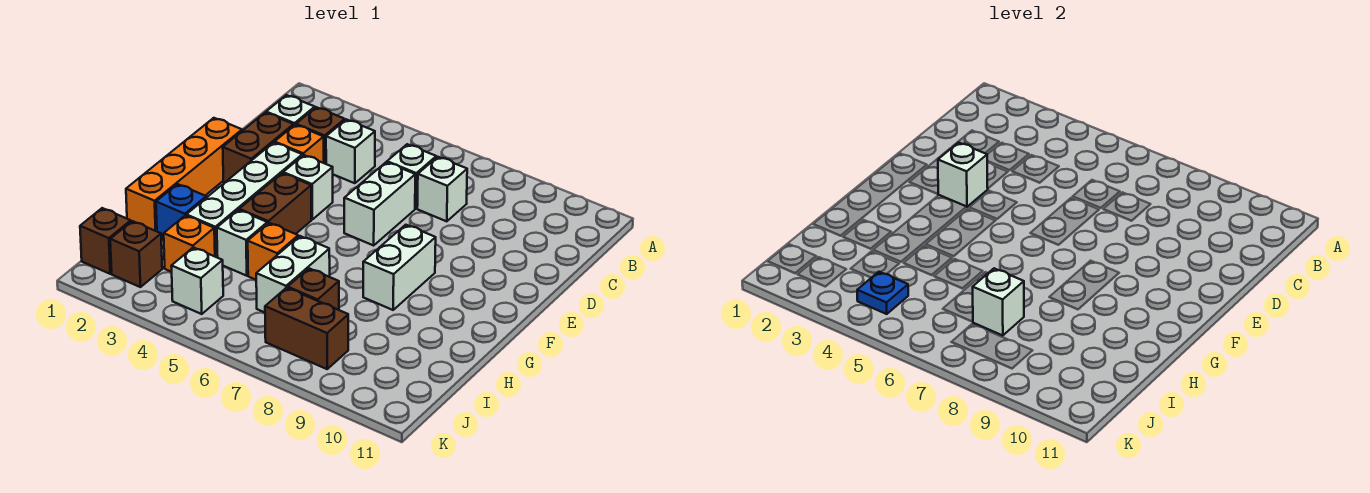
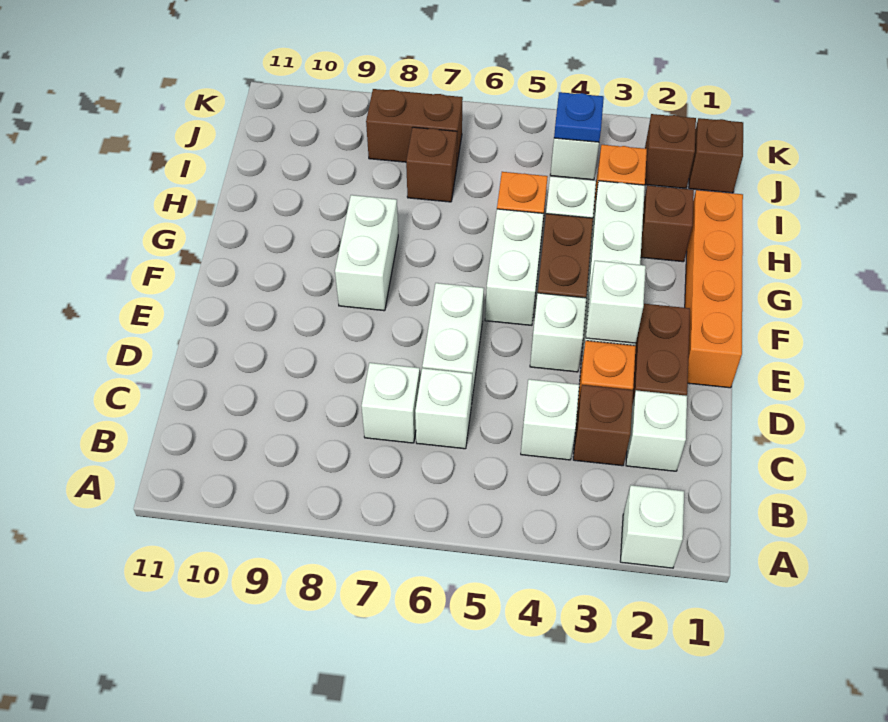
blue brick H2 level 1 -> brown brick H2 level 1
white brick H6:I6 level 1 -> white brick F5:G5 level 1
white brick I7 level 2 -> white brick A2 level 1

